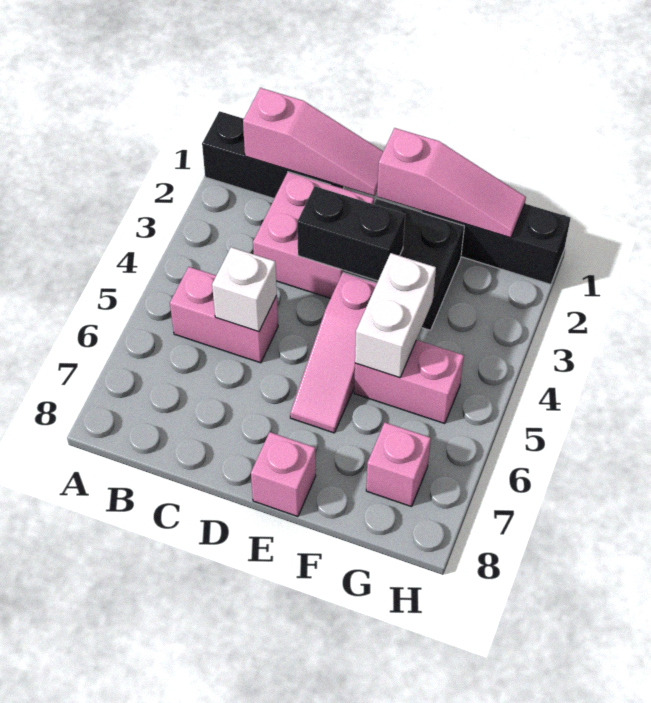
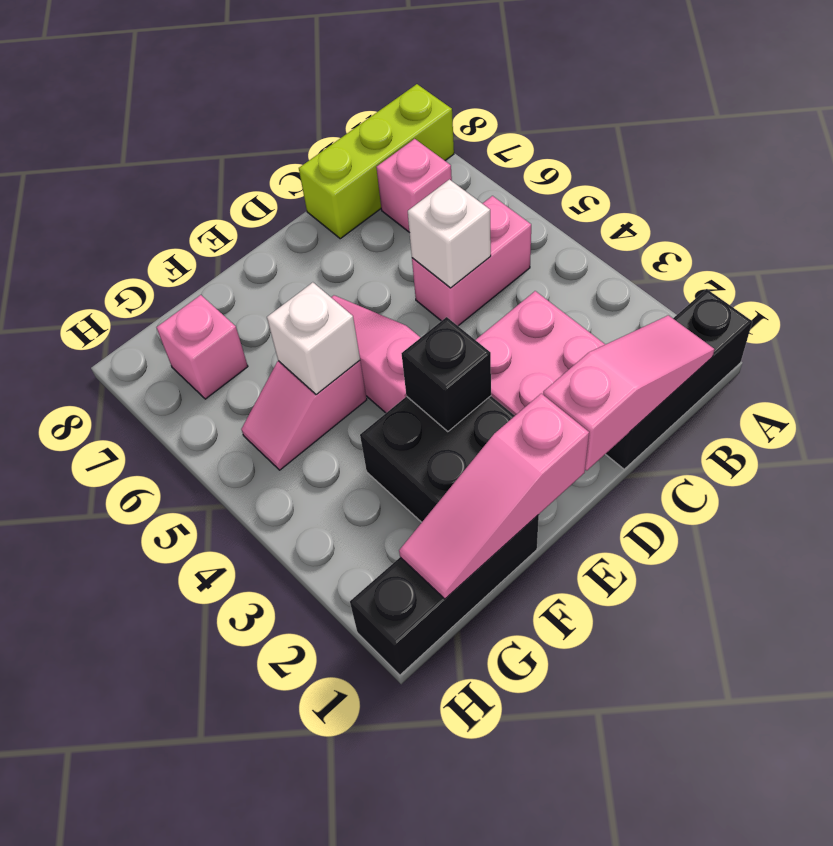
none -> lime brick A8:C8 level 1
pink slope B1:D1 level 2 top B -> pink slope B1:D1 level 2 top D
black brick D3:E3 level 2 -> black brick E3 level 2
pink brick E8 level 1 -> pink brick B7 level 1
white brick F4:F5 level 2 -> white brick F5 level 2
pink brick F5:G5 level 1 -> pink slope F5:G5 level 1 top F

